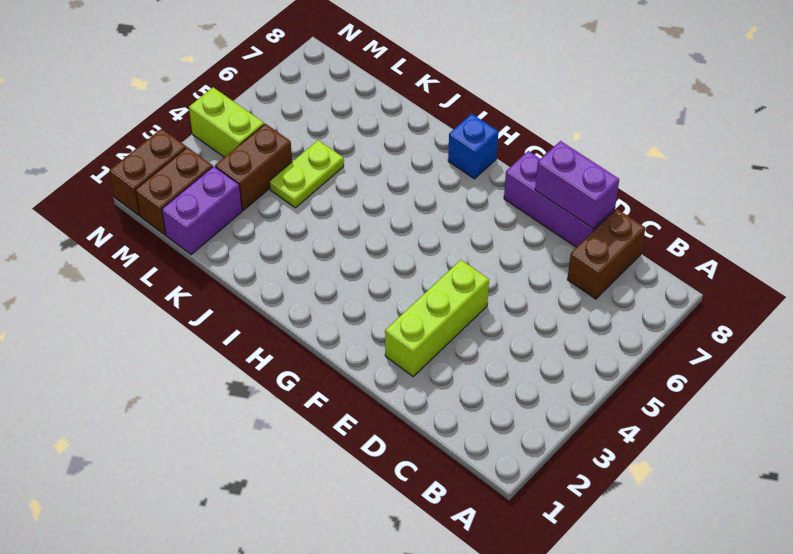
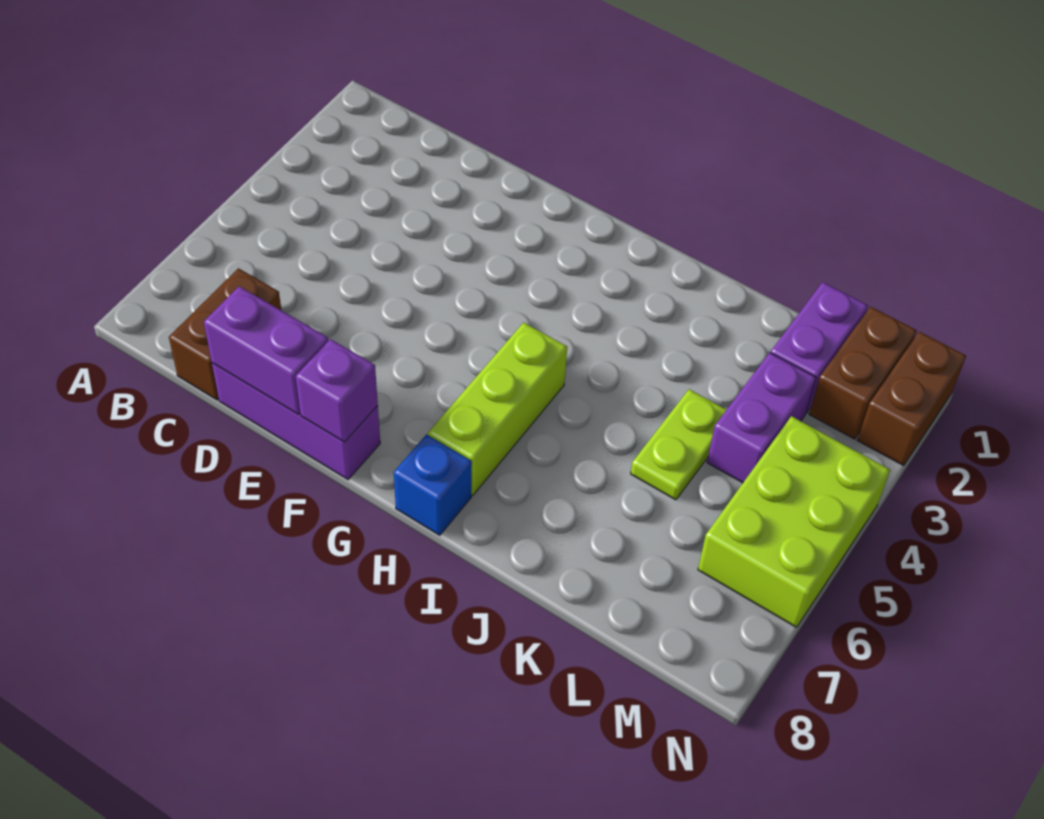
lime brick E2:E4 level 1 -> lime brick H5:H7 level 1
none -> purple brick F8 level 2
brown brick L3:L4 level 1 -> purple brick L3:L4 level 1
lime brick M4:N4 level 1 -> lime brick M4:N6 level 1

